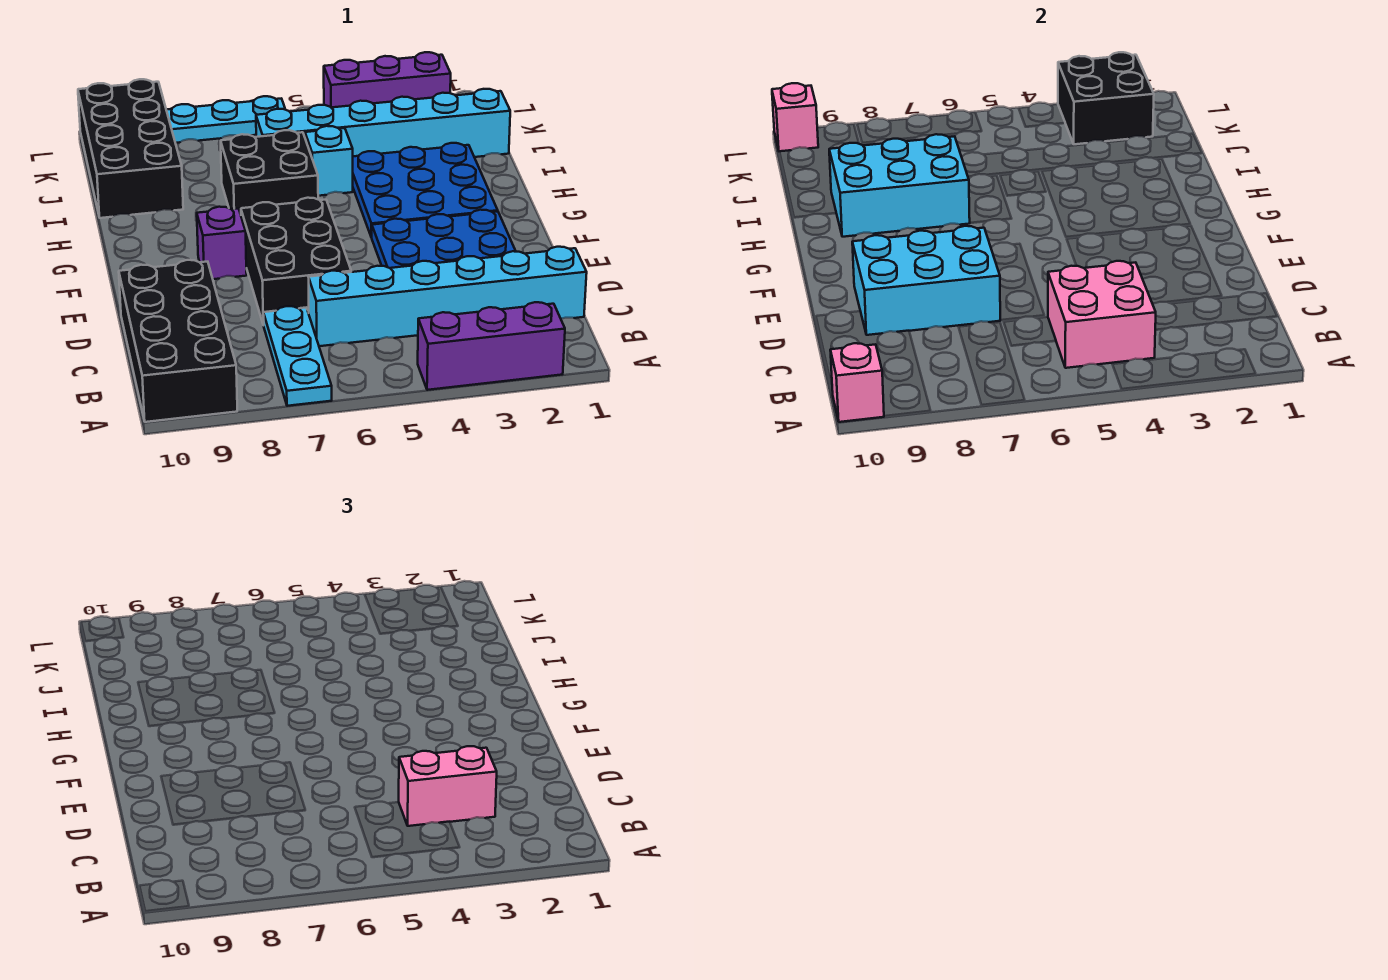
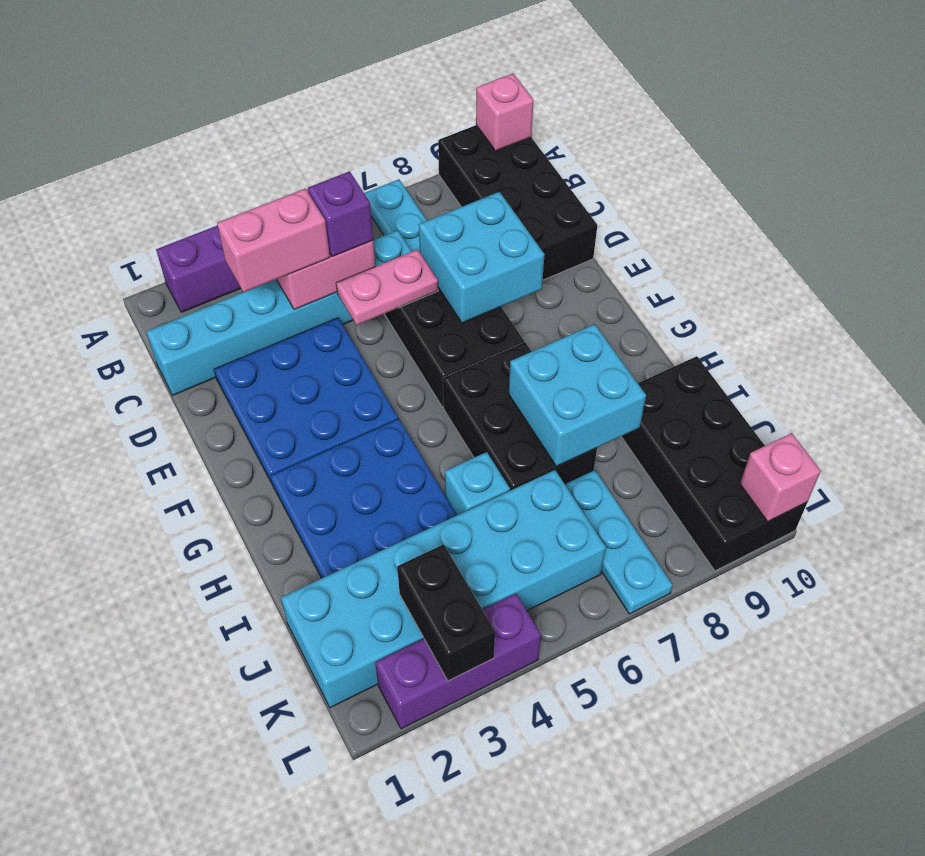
none -> pink plate D5:D6 level 2
cyan brick D7:E9 level 2 -> cyan brick D7:E8 level 2
purple brick F8 level 1 -> purple brick C5 level 3
black brick H6:I7 level 1 -> black brick G6:I7 level 1
cyan brick H7:I9 level 2 -> cyan brick H7:I8 level 2
cyan brick J1:J6 level 1 -> cyan brick J1:K6 level 1
black brick K2:L3 level 2 -> black brick K3:L3 level 2
cyan plate L6:L8 level 1 -> cyan plate J7:L7 level 1

